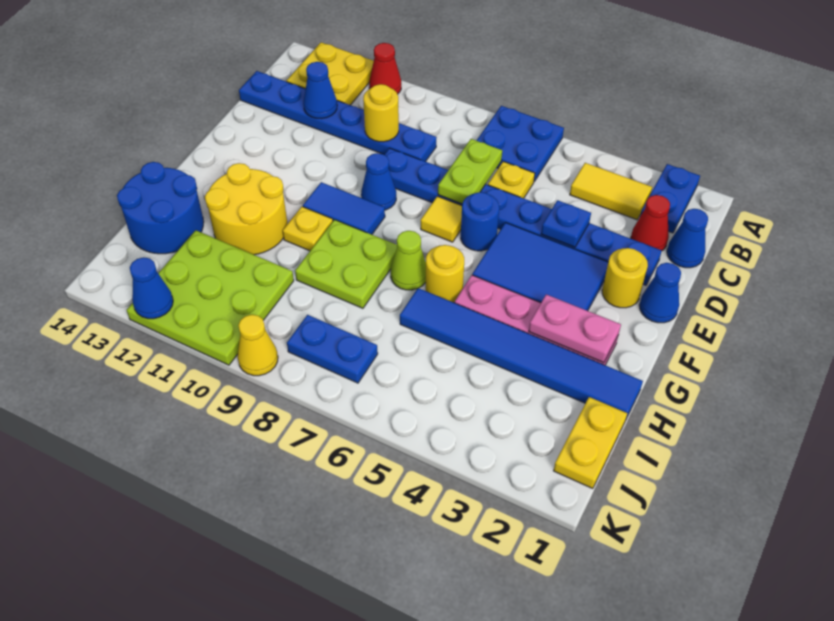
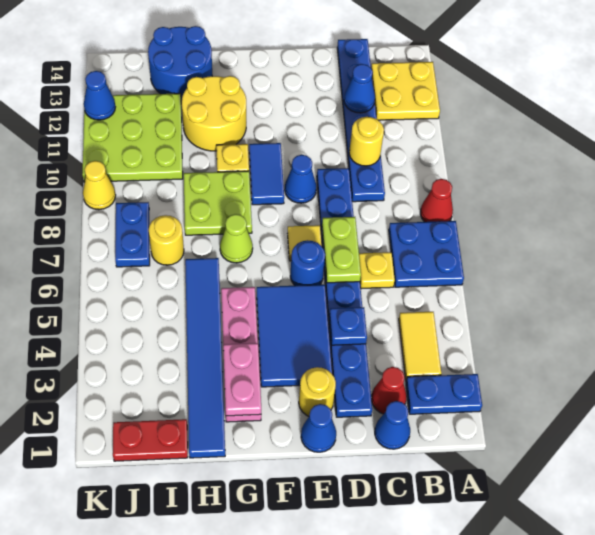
red cone A11 level 1 -> red cone A8 level 1
lime plate C7:D7 level 2 -> lime plate D6:D7 level 2
yellow round brick G6 level 1 -> yellow round brick I7 level 1
yellow plate I1:J1 level 1 -> red plate I1:J1 level 1

